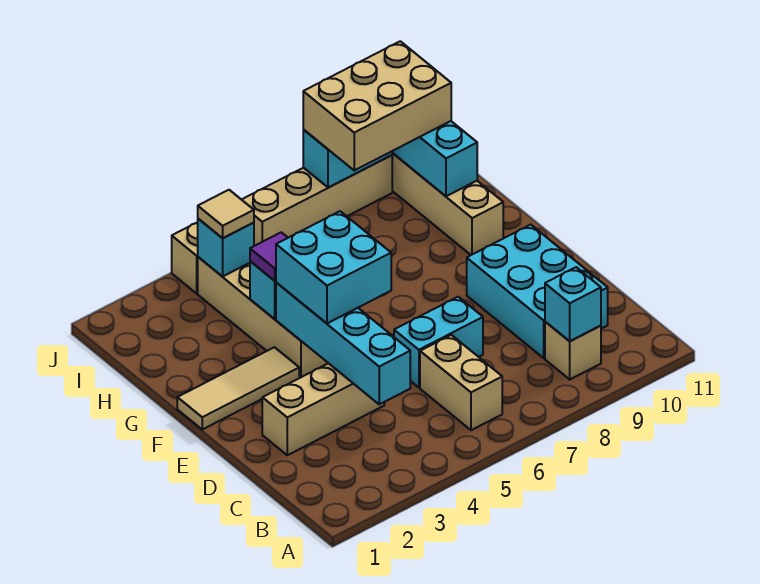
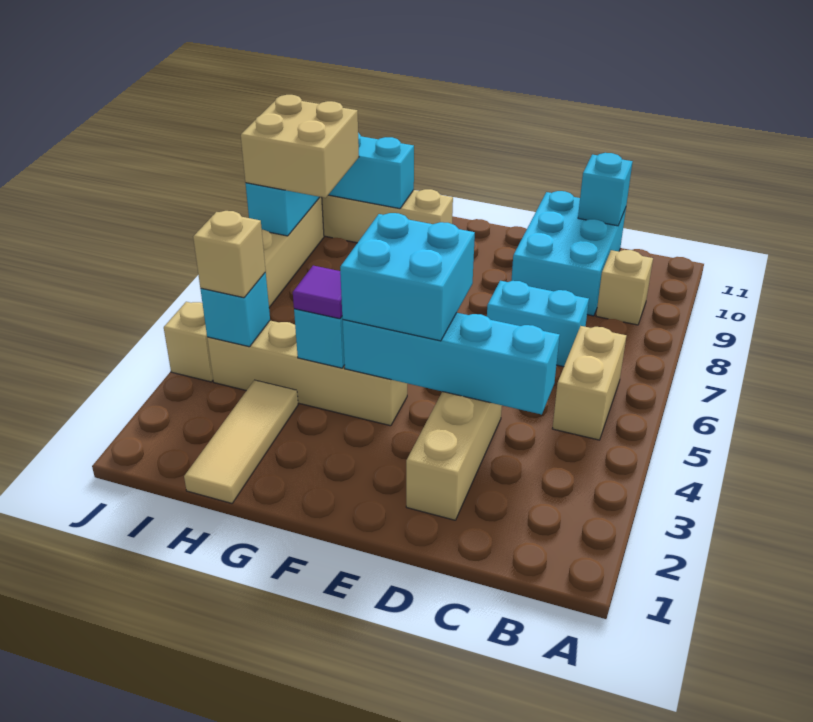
tan brick B6:C6 level 1 -> tan brick B5:B6 level 1
cyan brick B9 level 2 -> cyan brick C11 level 2
cyan brick C9:E10 level 1 -> cyan brick C9:D11 level 1
cyan brick D6:D7 level 1 -> cyan brick C7:D7 level 1
tan tile F1:F3 level 1 -> tan tile H1:H3 level 1
tan tile I4 level 3 -> tan brick I4 level 3
tan brick I8:J10 level 3 -> tan brick I8:J9 level 3

